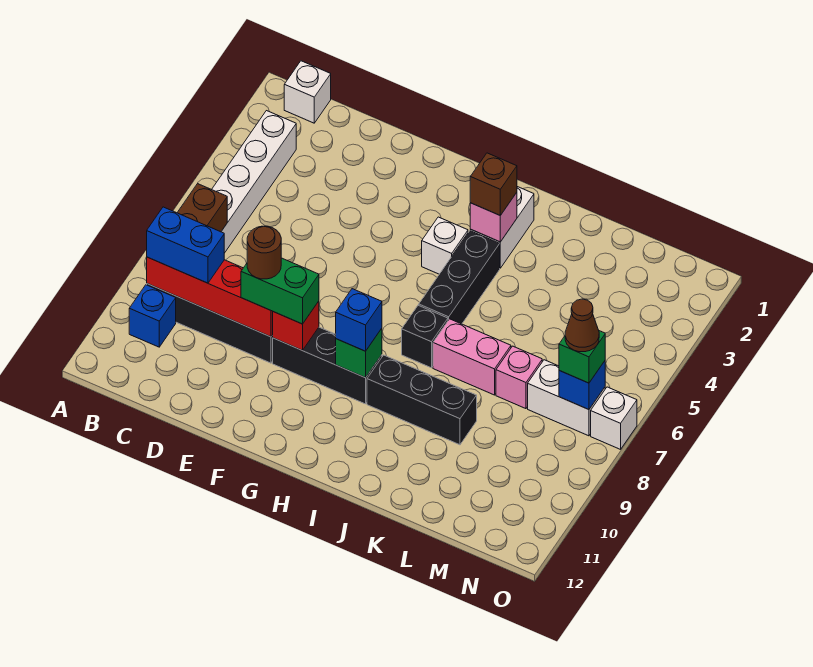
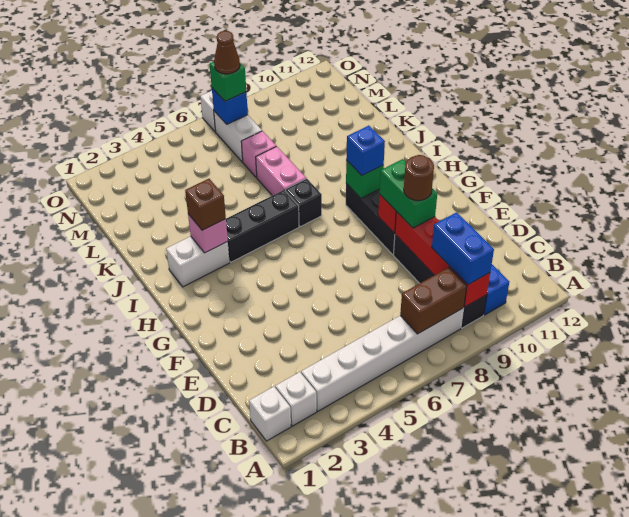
white brick H4 level 1 -> white brick B2 level 1
black brick I9:K9 level 1 -> none

